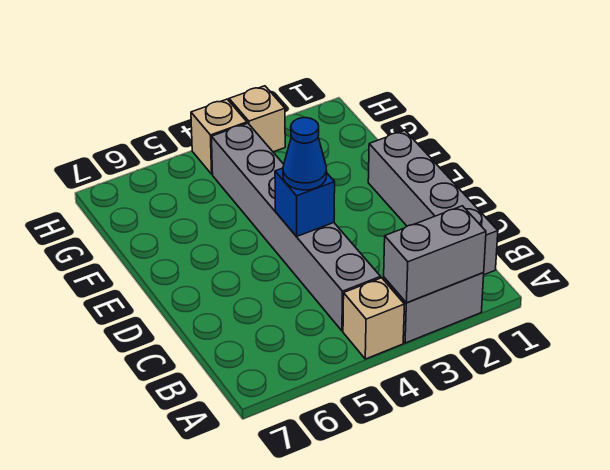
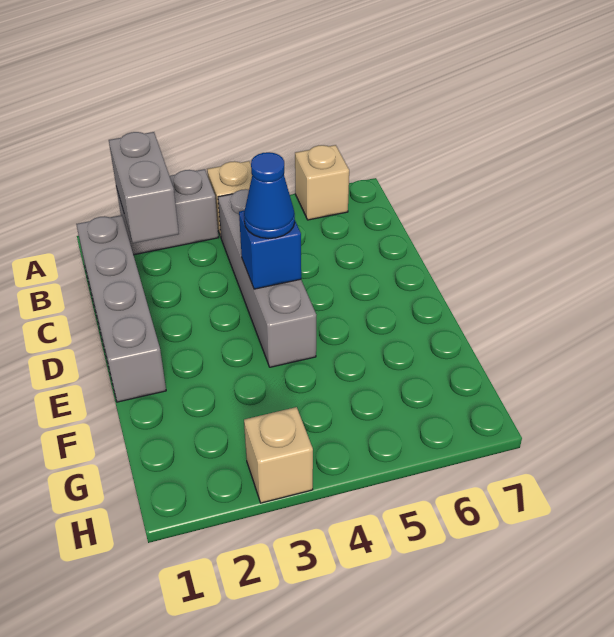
grey brick A2:A3 level 2 -> grey brick A2:B2 level 2
grey brick B4:G4 level 1 -> grey brick B4:E4 level 1
tan brick H4 level 1 -> tan brick A6 level 1

